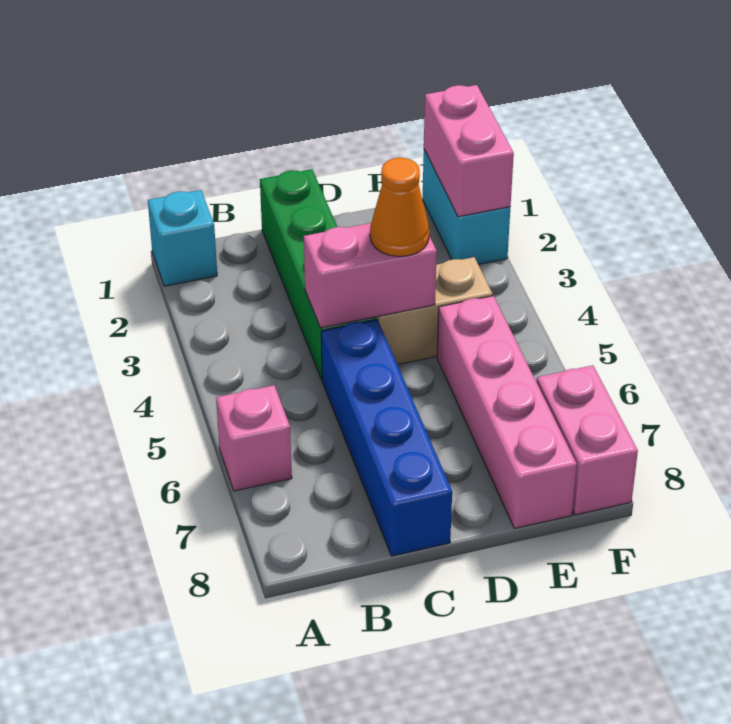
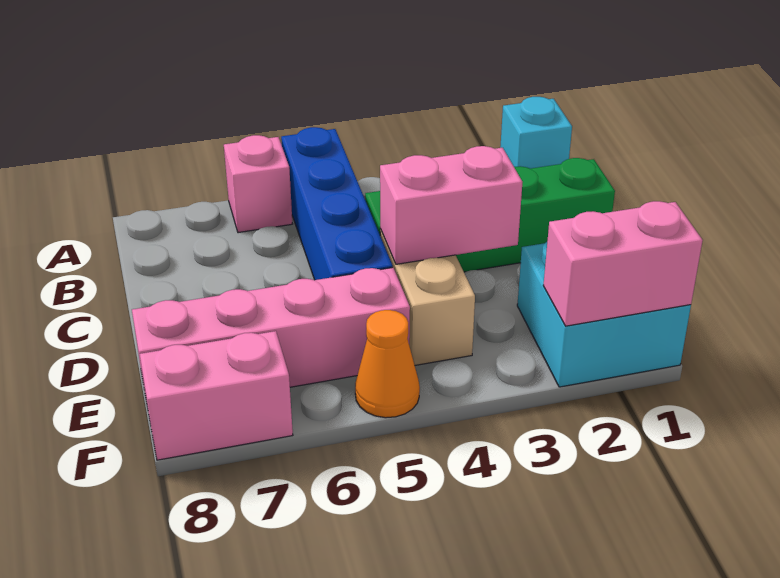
pink brick C4:D4 level 2 -> pink brick D3:D4 level 2
blue brick C5:C8 level 1 -> blue brick A5:D5 level 1
orange cone D4 level 3 -> orange cone F5 level 1
cyan brick F1:F2 level 1 -> cyan brick E1:F2 level 1

